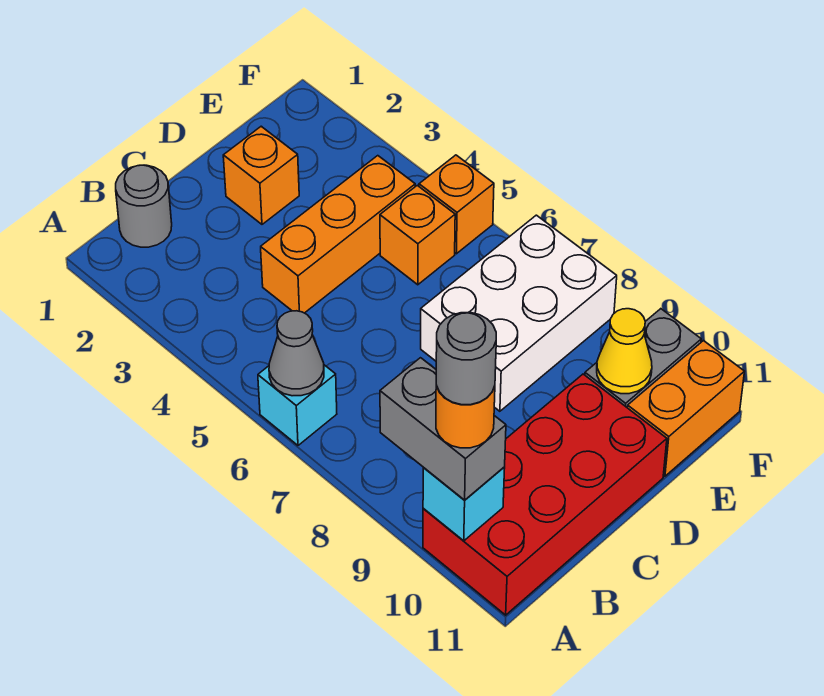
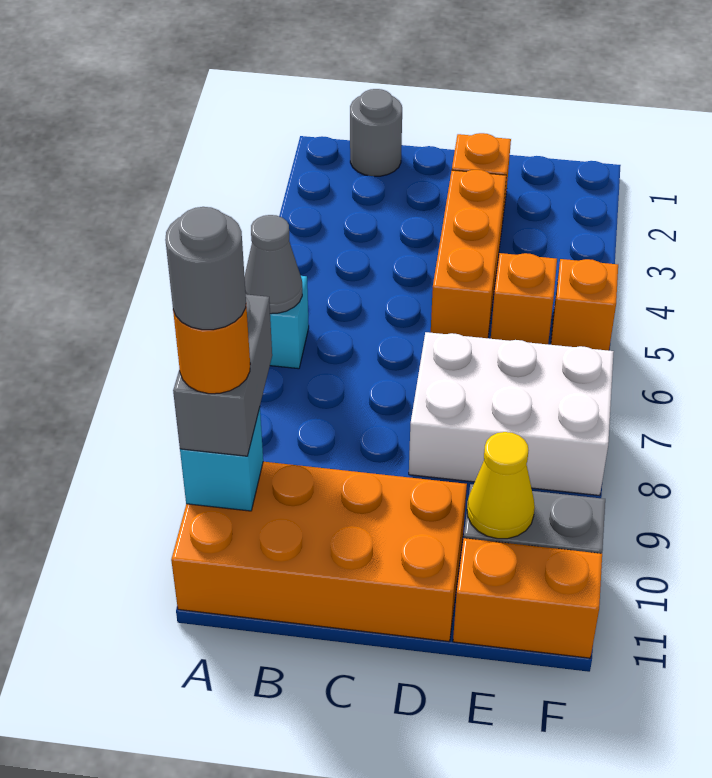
red brick A10:D11 level 1 -> orange brick A10:D11 level 1
orange brick C4:E4 level 1 -> orange brick D3:D5 level 1

